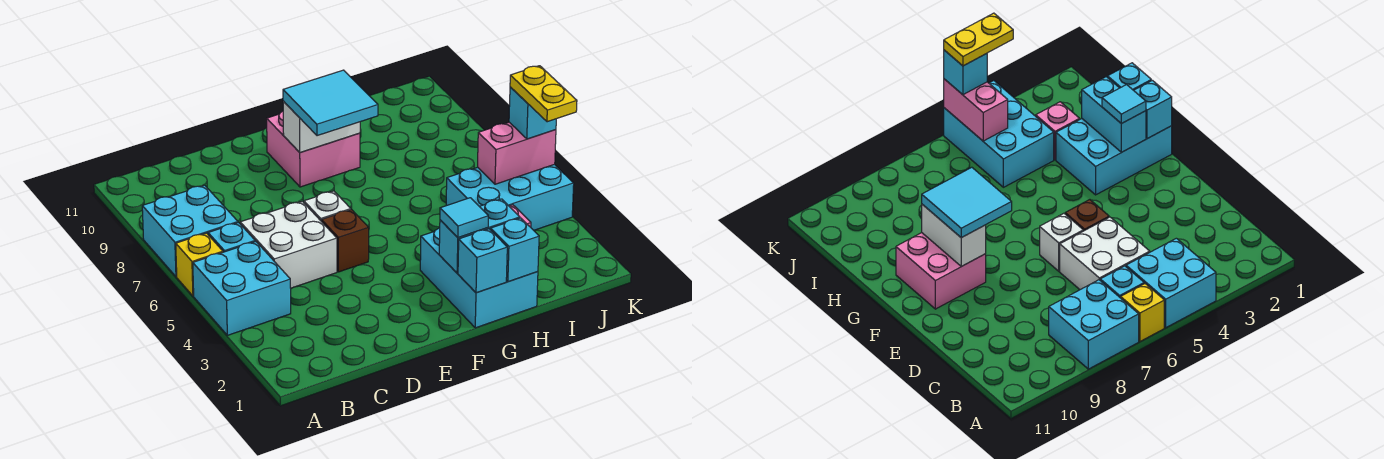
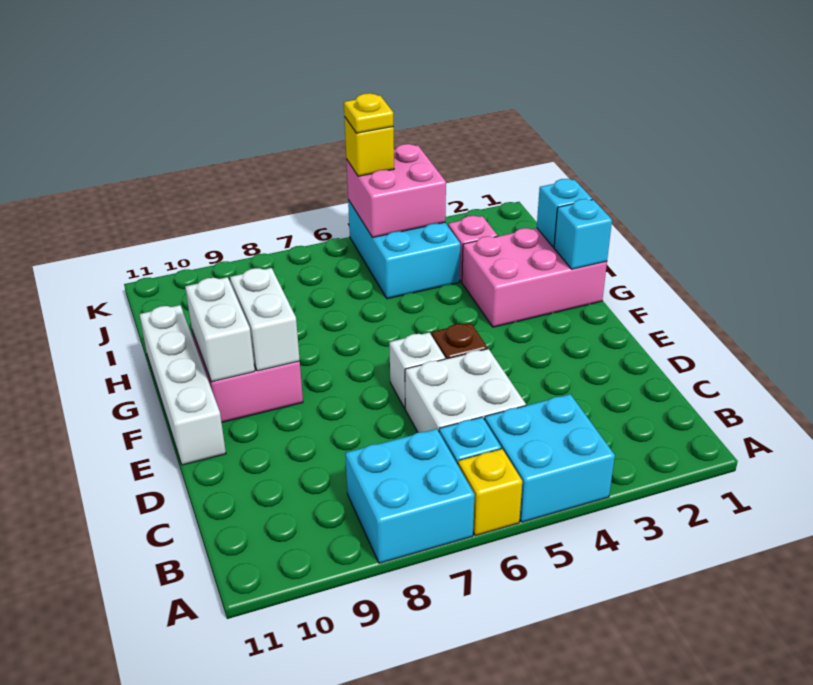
none -> white brick E11:H11 level 1
cyan tile F8:G9 level 3 -> none
none -> white brick F10:G10 level 2
cyan brick G1:H3 level 1 -> pink brick G1:H3 level 1
cyan brick G2:H2 level 2 -> none
cyan tile G2 level 3 -> none
pink brick J5:K5 level 2 -> pink brick J4:K5 level 2
yellow plate K4:K5 level 4 -> yellow plate K5 level 4
cyan brick K5 level 3 -> yellow brick K5 level 3

